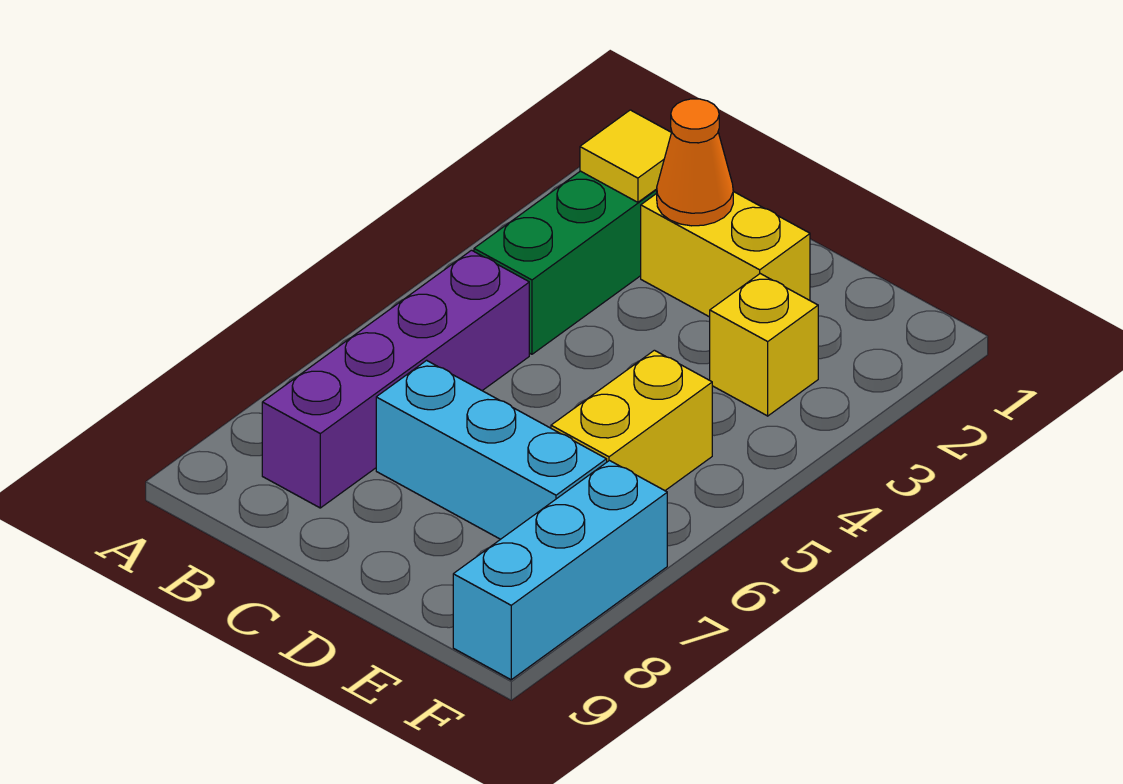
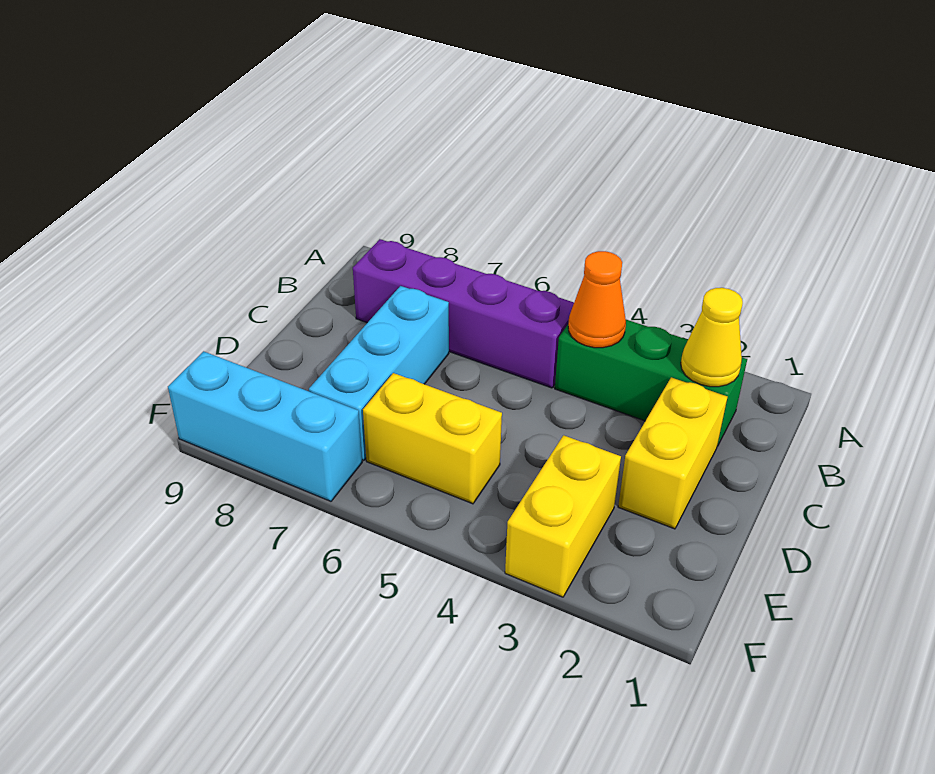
yellow tile B2 level 2 -> yellow cone B2 level 2
orange cone C2 level 2 -> orange cone B4 level 2
yellow brick E3 level 1 -> yellow brick E3:F3 level 1

